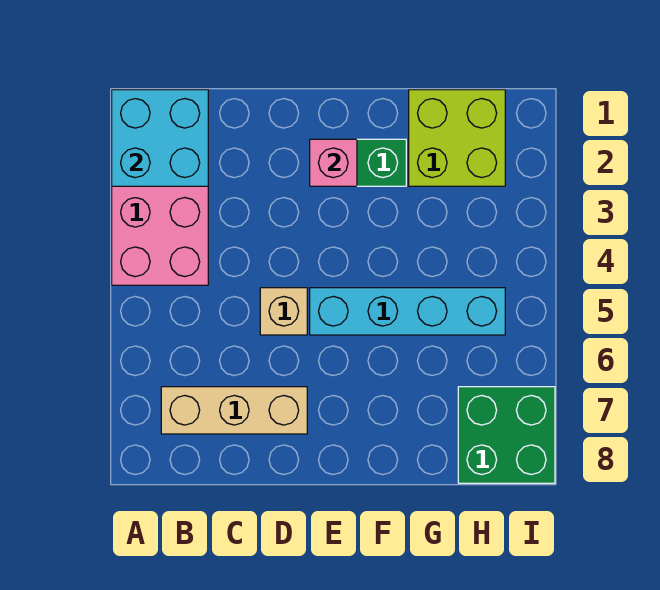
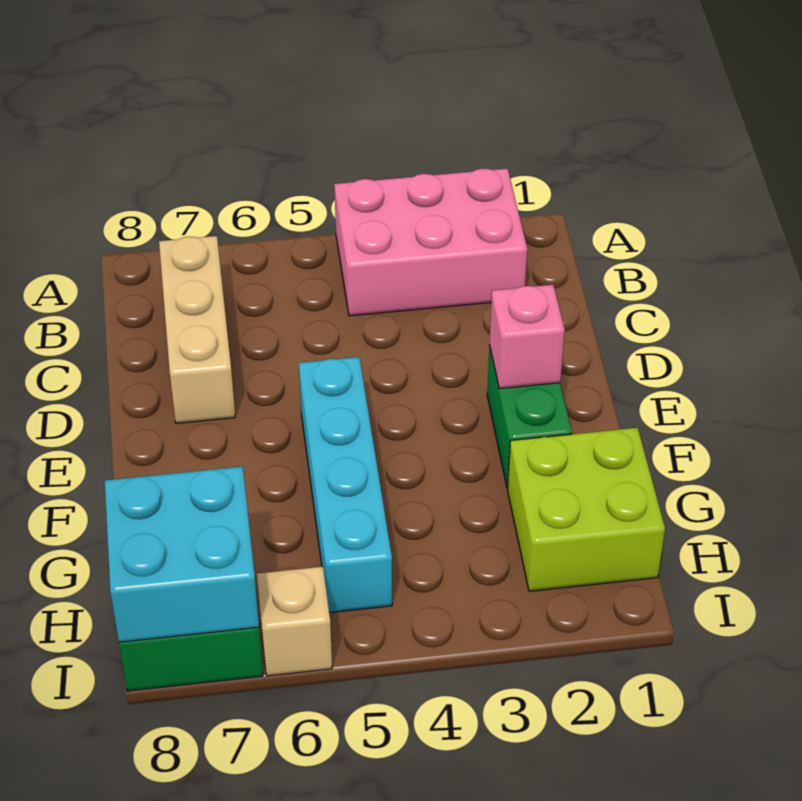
cyan brick A1:B2 level 2 -> cyan brick H7:I8 level 2
tan brick D5 level 1 -> tan brick I6 level 1

